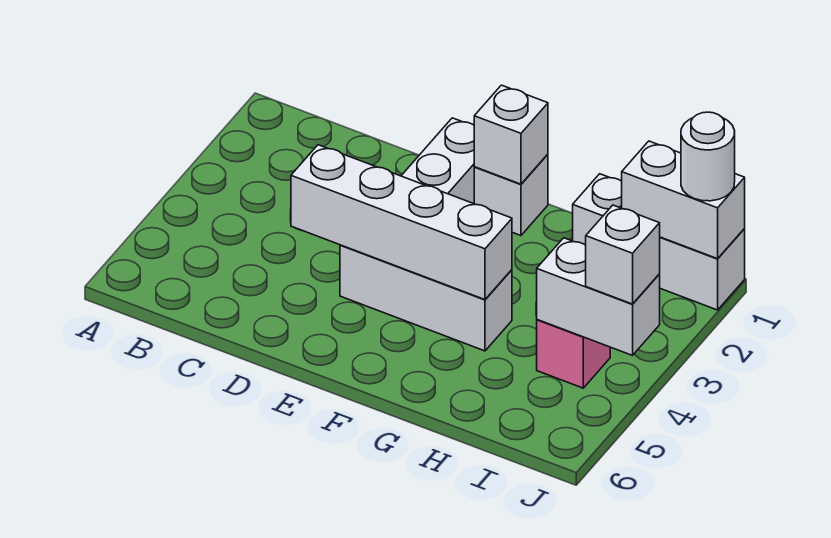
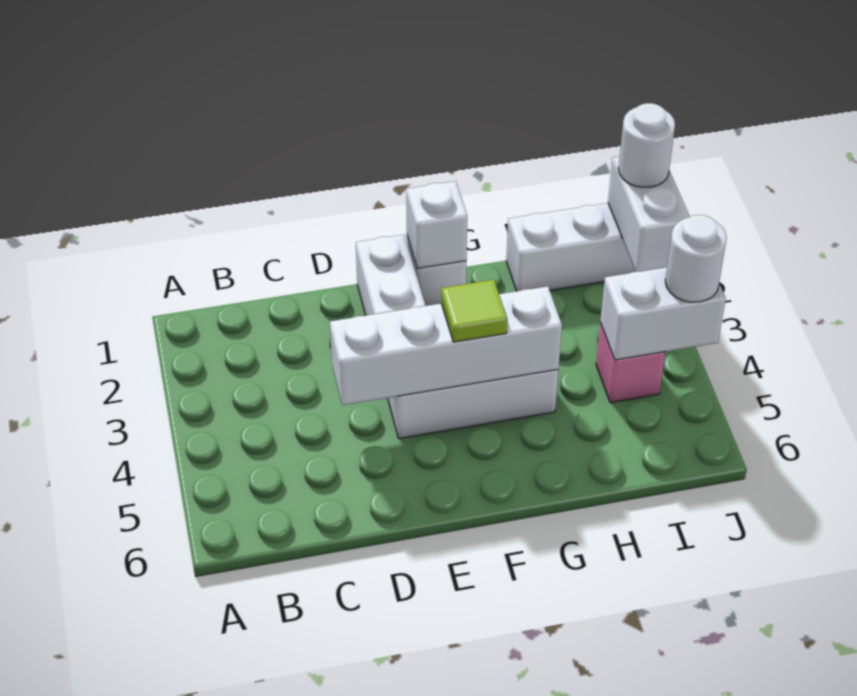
none -> lime tile F4 level 3
white brick I1:J1 level 2 -> white brick J1:J2 level 2
white brick J4 level 3 -> white round brick J4 level 3

